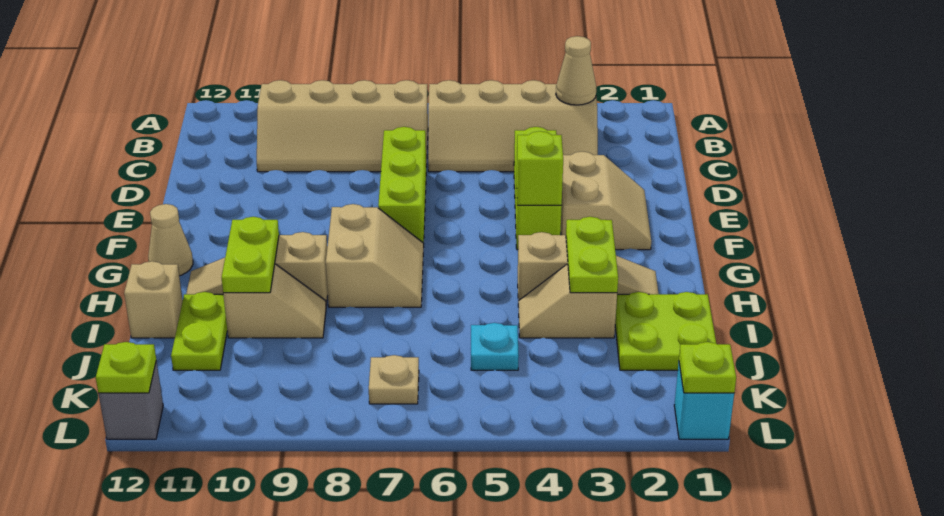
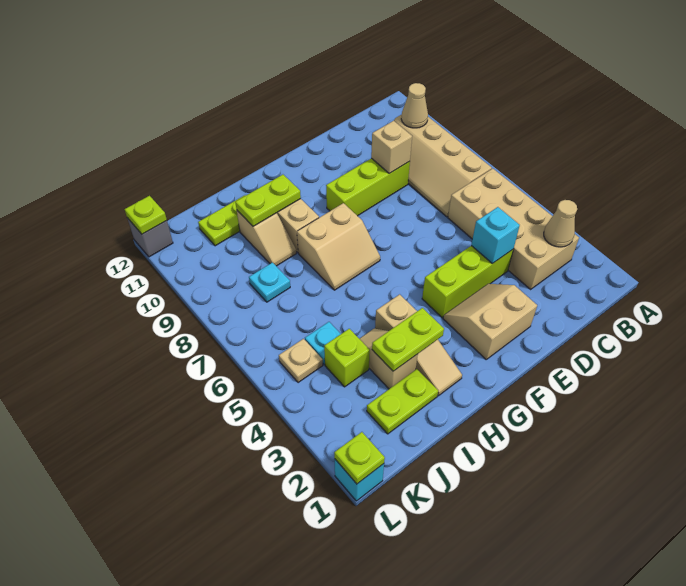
tan slope B3:C6 level 1 top B -> tan brick B3:C6 level 1
none -> cyan brick D4 level 2
lime brick D7:F7 level 1 -> lime brick D9:F9 level 1
tan slope E2:F3 level 1 top 3 -> tan slope E2:F3 level 1 top 2
lime brick F4 level 2 -> lime brick J4 level 1
tan cone G12 level 1 -> tan cone B10 level 2
lime plate I1:J2 level 1 -> lime plate I2:J2 level 1
tan brick I12 level 1 -> tan brick D9 level 2
none -> cyan plate J8 level 1
tan plate K7 level 1 -> tan plate K5 level 1

